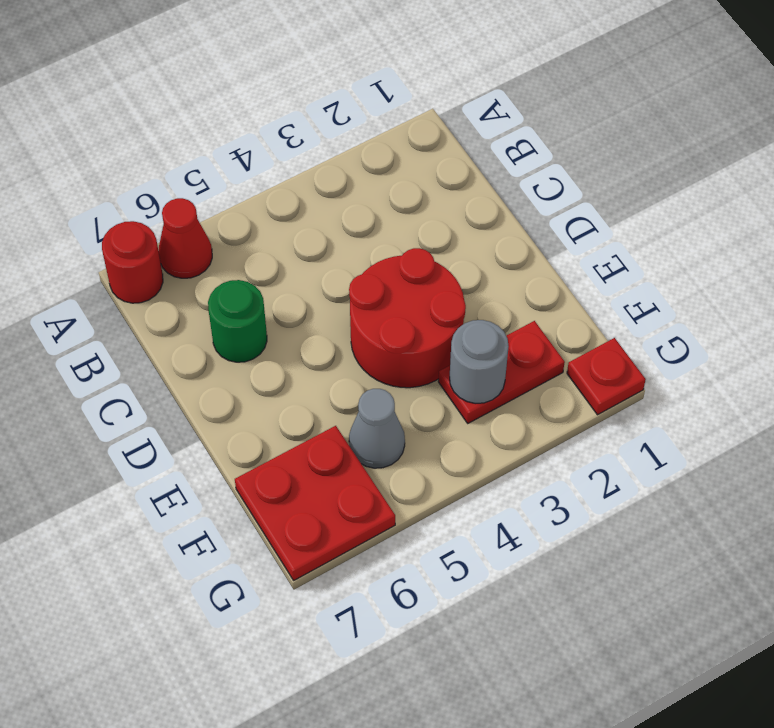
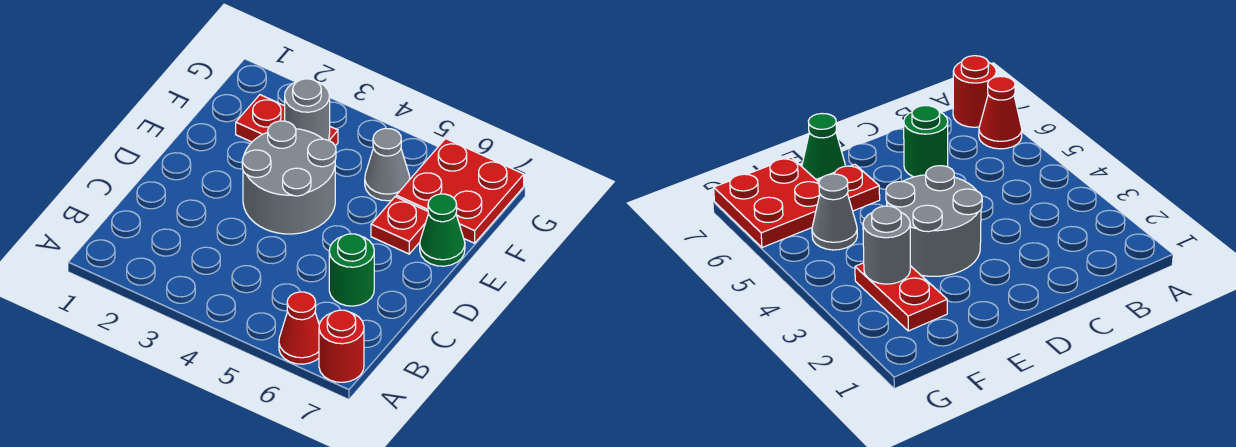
red round brick D3:E4 level 1 -> grey round brick D3:E4 level 1
none -> green cone E7 level 1
red plate G1 level 1 -> red plate E6 level 1

